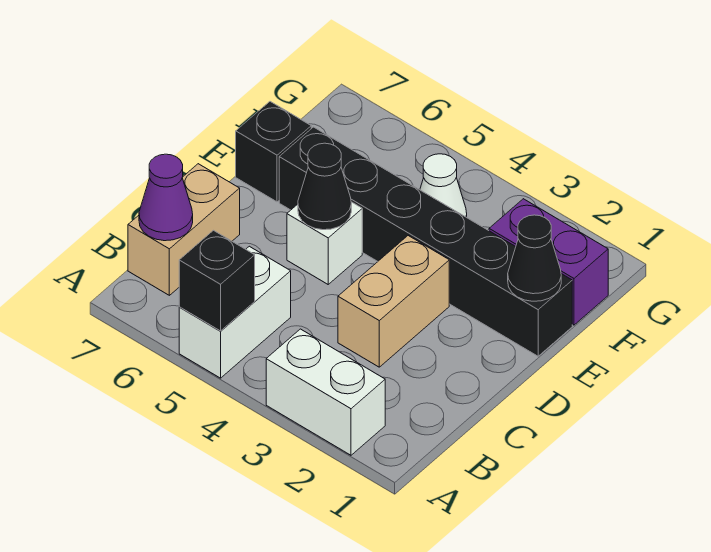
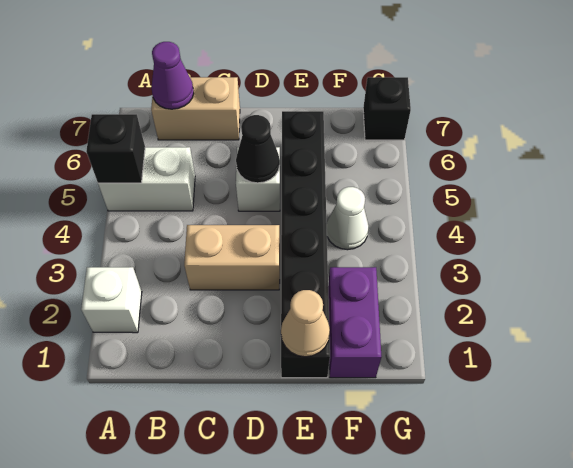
white brick A2:A3 level 1 -> white brick A2 level 1
black cone E1 level 2 -> tan cone E1 level 2
black brick E7 level 1 -> black brick G7 level 1

